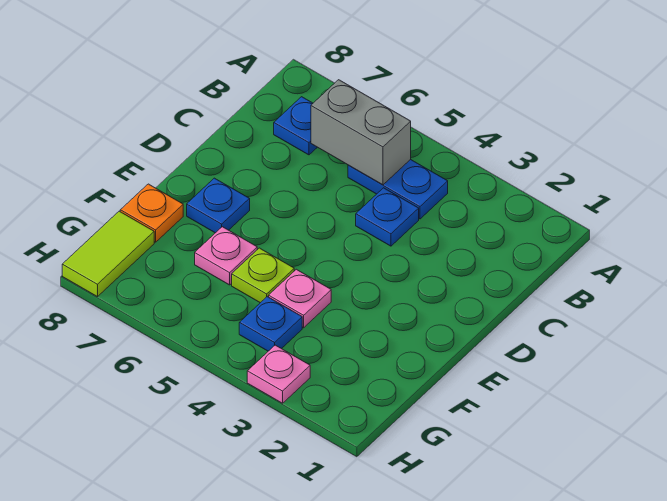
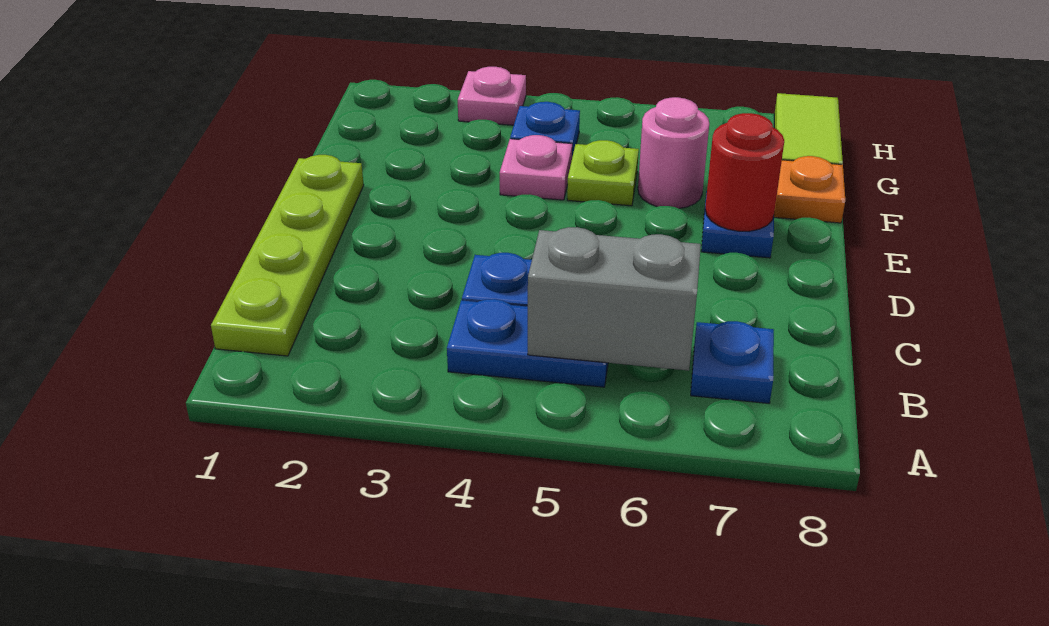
none -> lime plate B1:E1 level 1
none -> red round brick E7 level 2
pink plate F6 level 1 -> pink round brick F6 level 1

